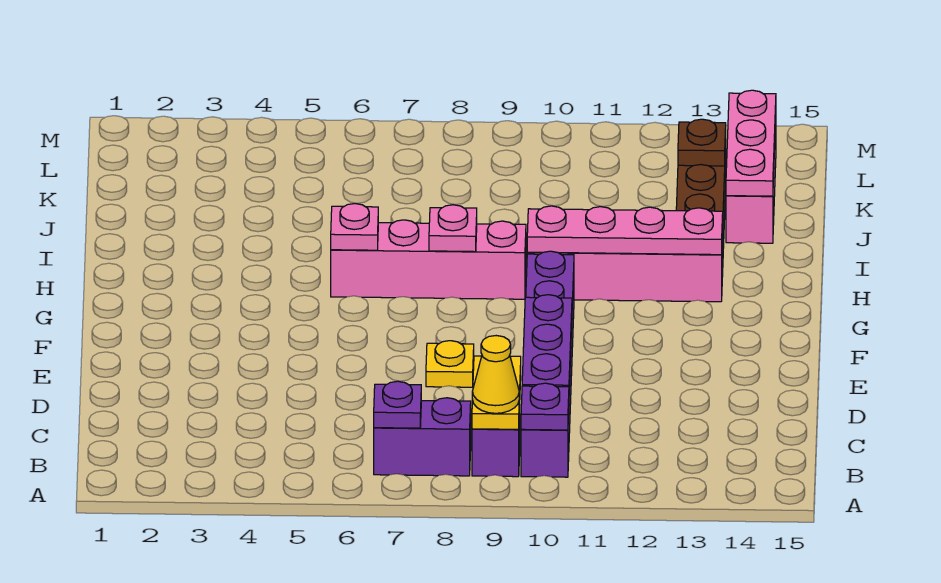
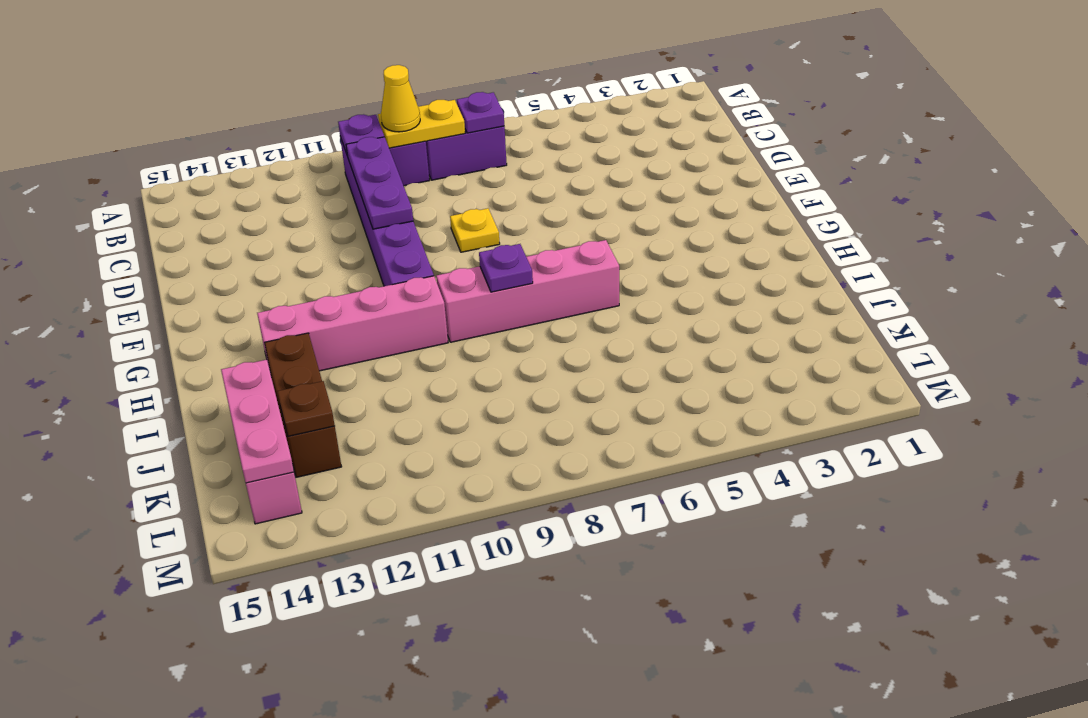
yellow plate B9:C9 level 2 -> yellow plate B8:B9 level 2
pink plate H6 level 2 -> none
pink plate H8 level 2 -> purple plate H8 level 2
pink plate H10:H13 level 2 -> none

